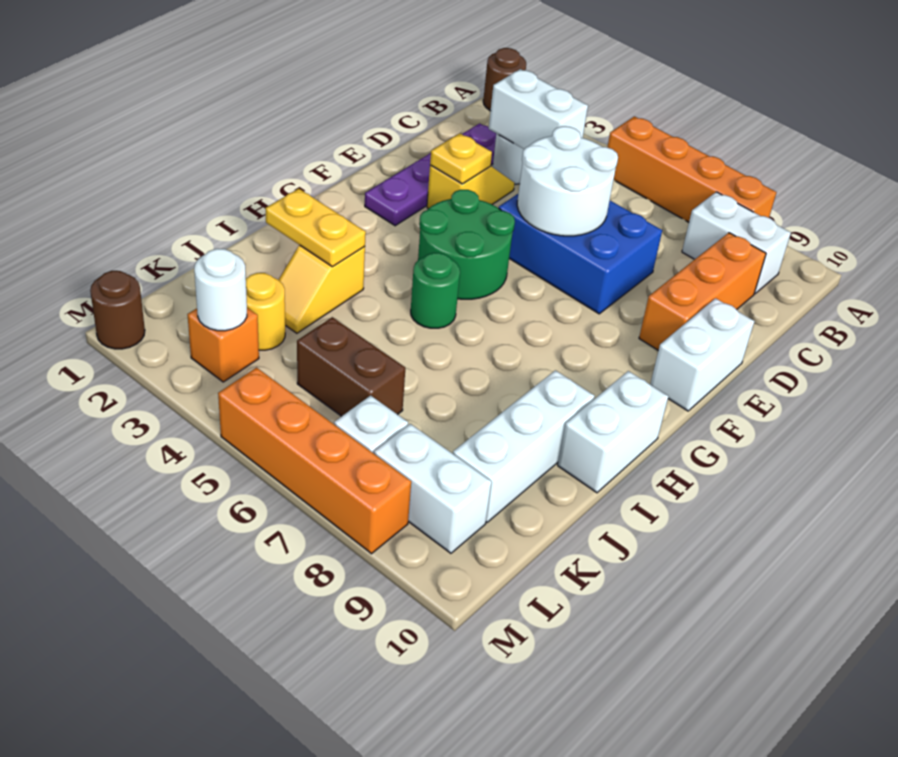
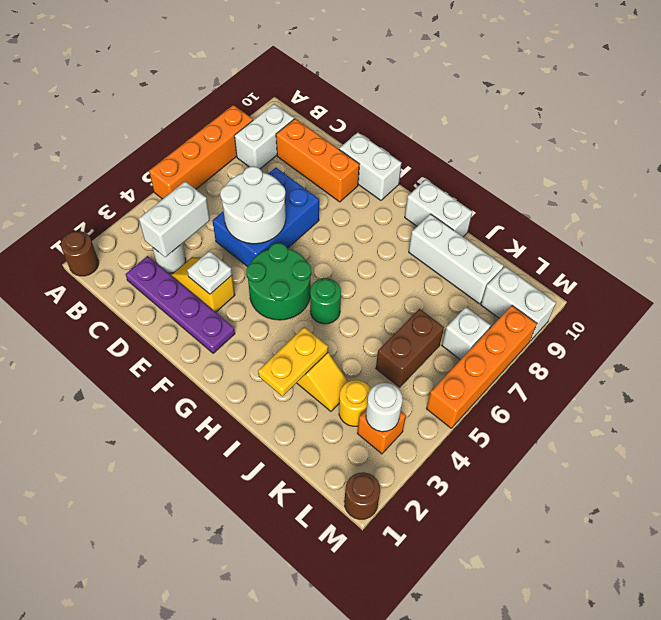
yellow plate E3 level 2 -> white plate E3 level 2
white brick L8:L9 level 1 -> white brick L9:M9 level 1

